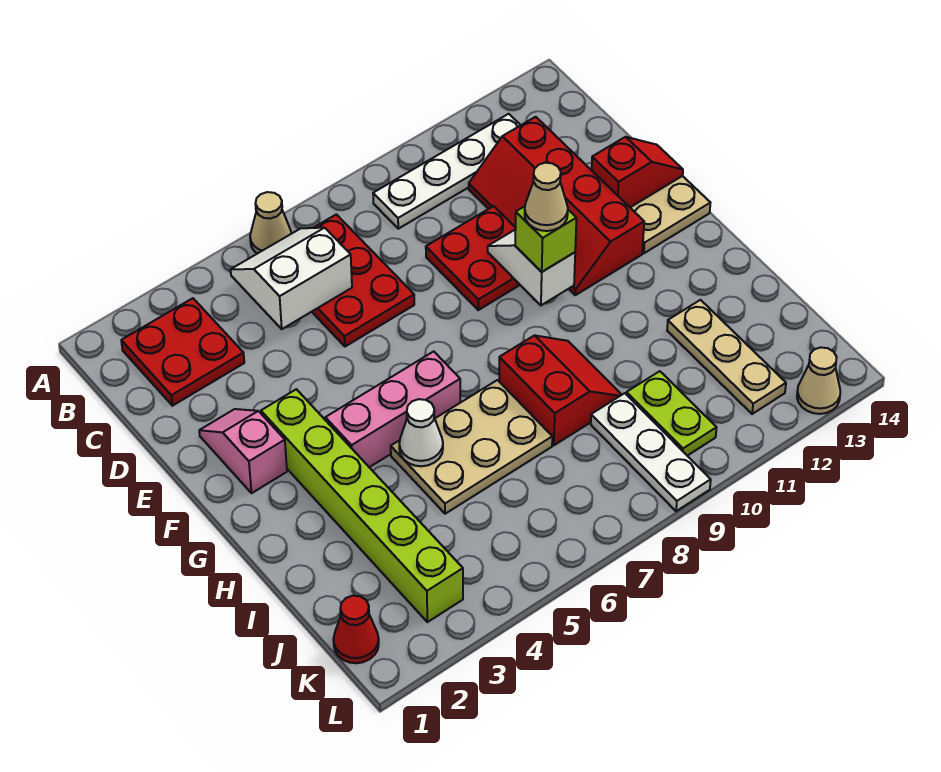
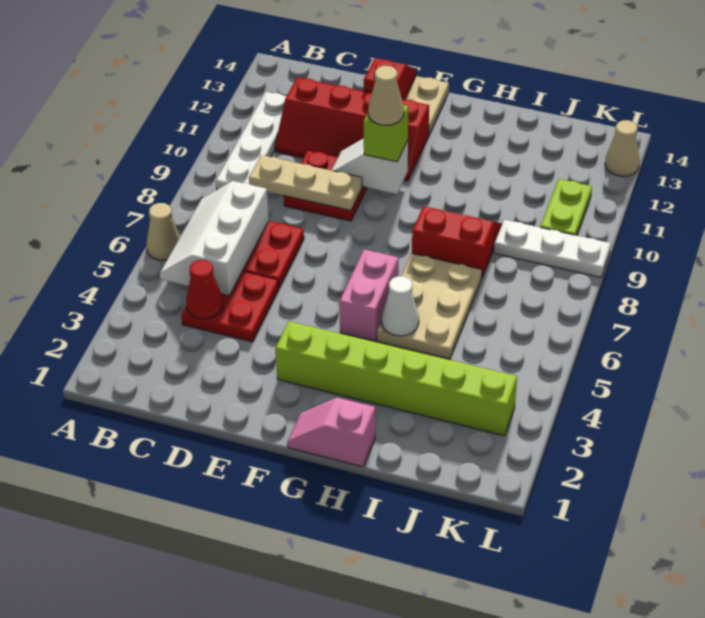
red plate B2:C3 level 1 -> red plate C4:D5 level 1
white slope B5:C6 level 2 top C -> white slope B5:C7 level 2 top C
pink slope E2:F2 level 1 top F -> pink slope G1:H1 level 1 top H
pink brick G4:G6 level 1 -> pink brick G5:G6 level 1
tan plate I12:K12 level 1 -> tan plate C9:E9 level 2
lime plate J10:K10 level 1 -> lime plate K10:K11 level 1
red cone K1 level 1 -> red cone C4 level 2

